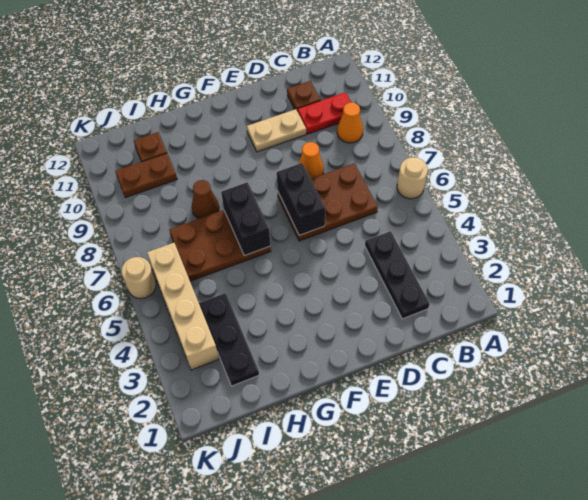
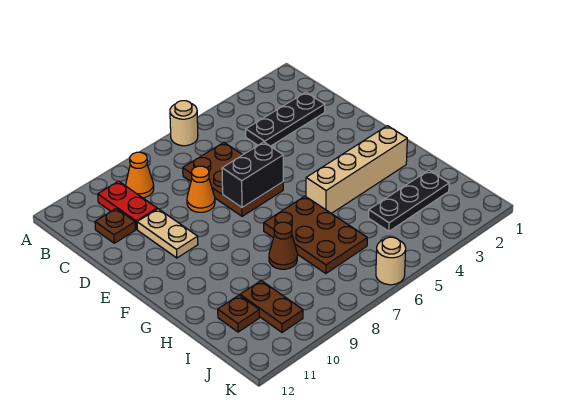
black brick G6:G7 level 2 -> none
tan brick J3:J6 level 1 -> tan brick G2:G5 level 1

